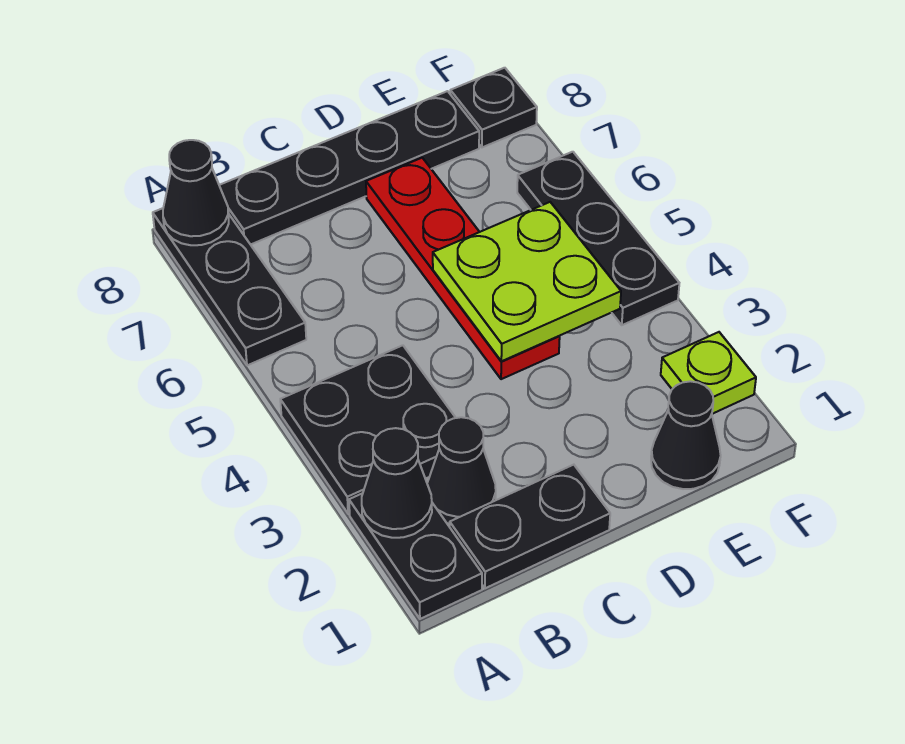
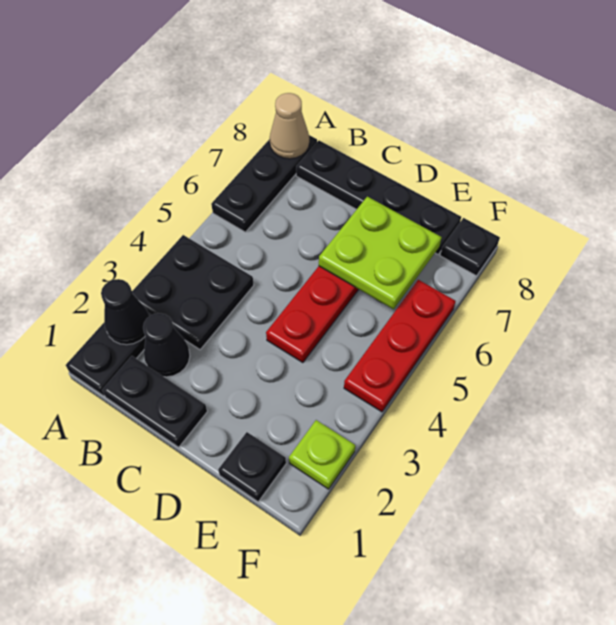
black cone A8 level 2 -> tan cone A8 level 2
lime plate D4:E5 level 2 -> lime plate D6:E7 level 2
black cone E1 level 1 -> black plate E1 level 1
black plate F4:F6 level 1 -> red plate F4:F6 level 1

